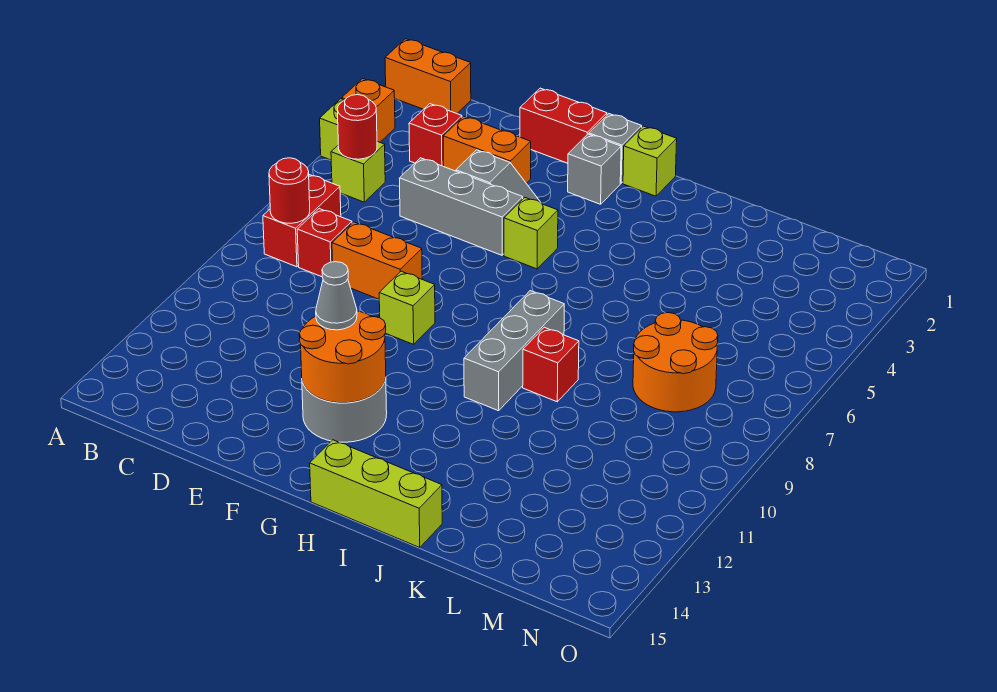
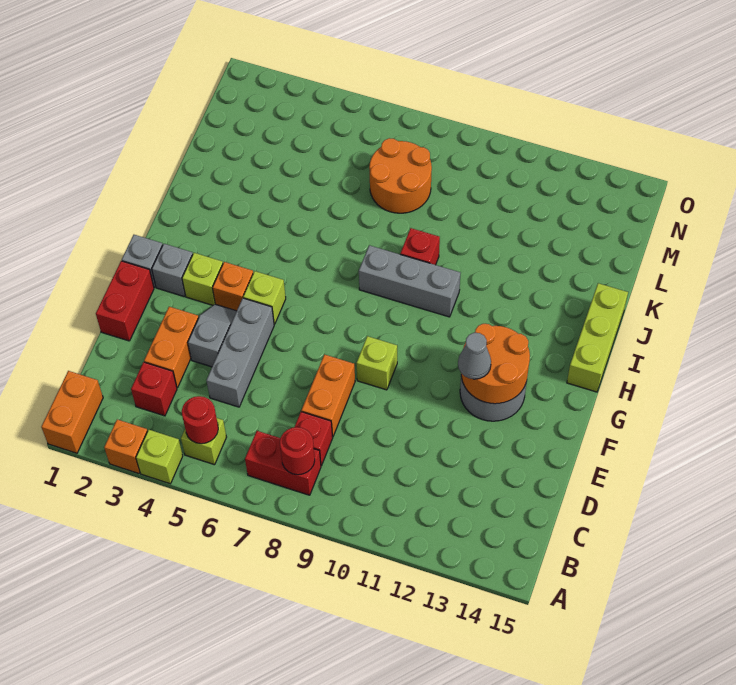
none -> orange brick G4 level 1
lime brick H1 level 1 -> lime brick G3 level 1

